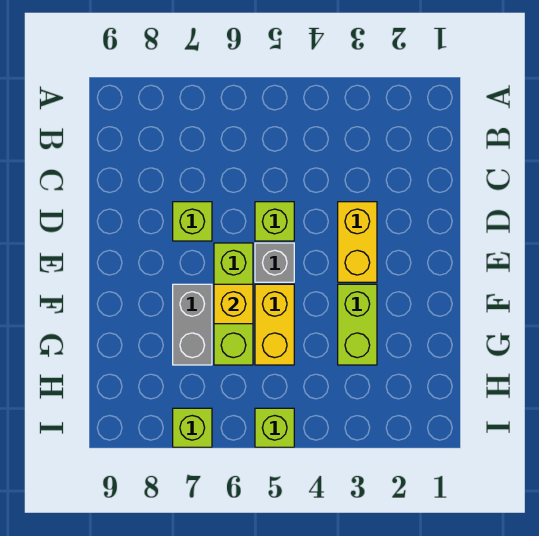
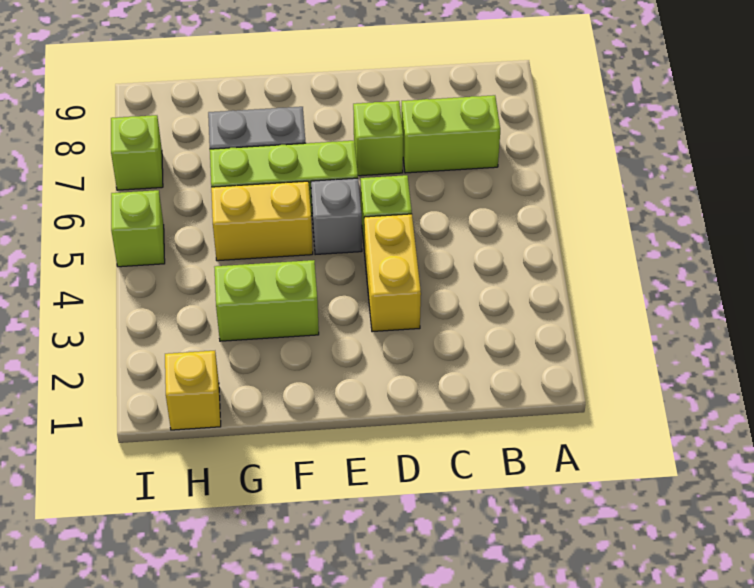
none -> lime brick B7:C7 level 1
yellow brick D3:E3 level 1 -> yellow brick D3:D4 level 1
yellow brick F6 level 2 -> yellow brick H1 level 1

